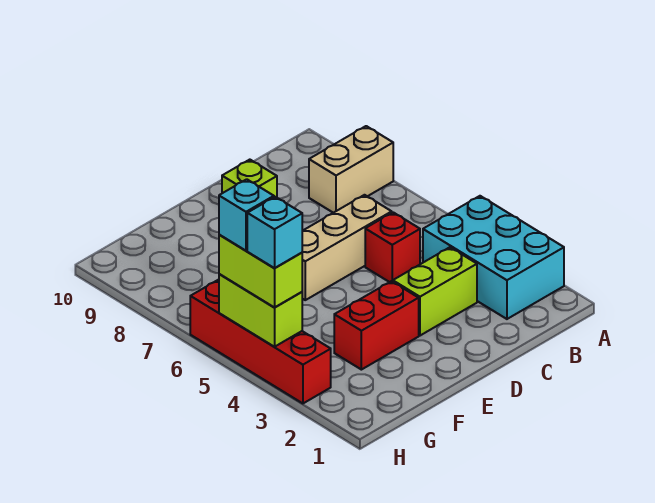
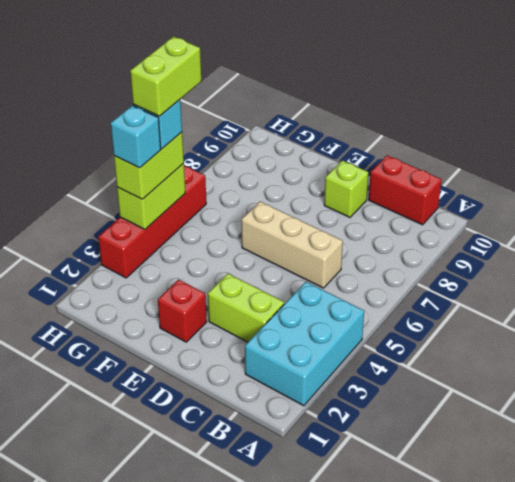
tan brick A8:B8 level 1 -> none
red brick C5 level 1 -> red brick E2 level 1
red brick E3:F3 level 1 -> red brick B10:C10 level 1
none -> lime brick H5:H6 level 5

